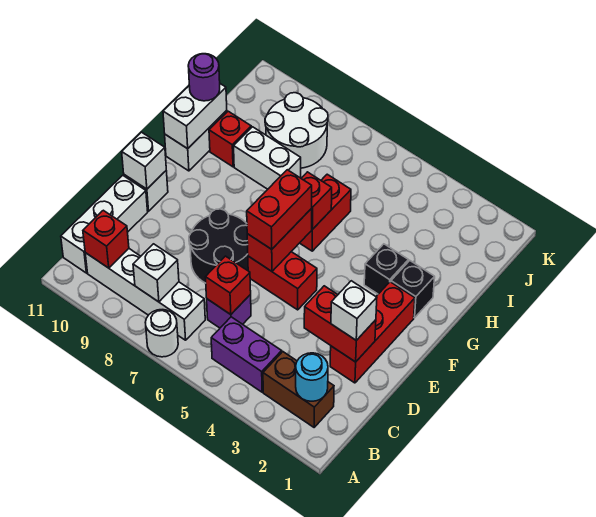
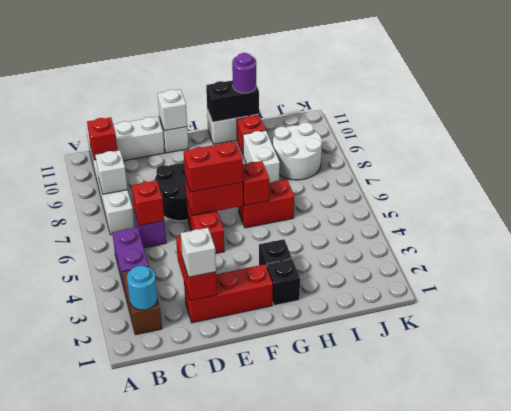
white round brick A7 level 1 -> none
white brick G11:H11 level 2 -> black brick G11:H11 level 2

